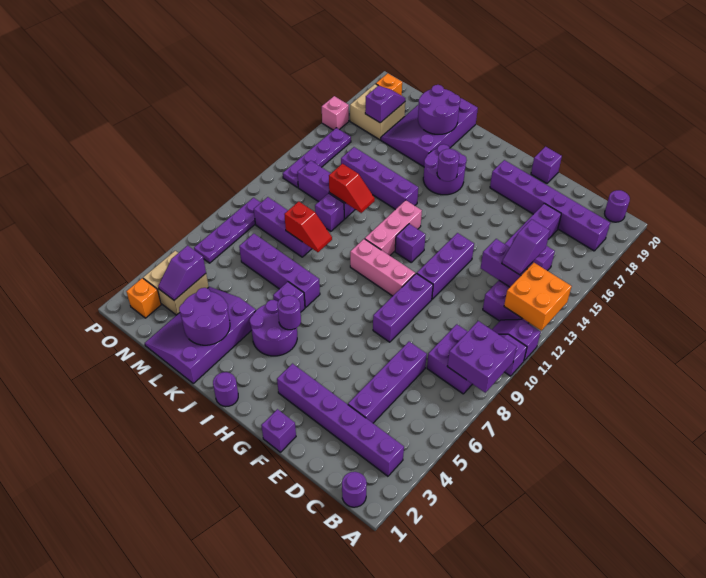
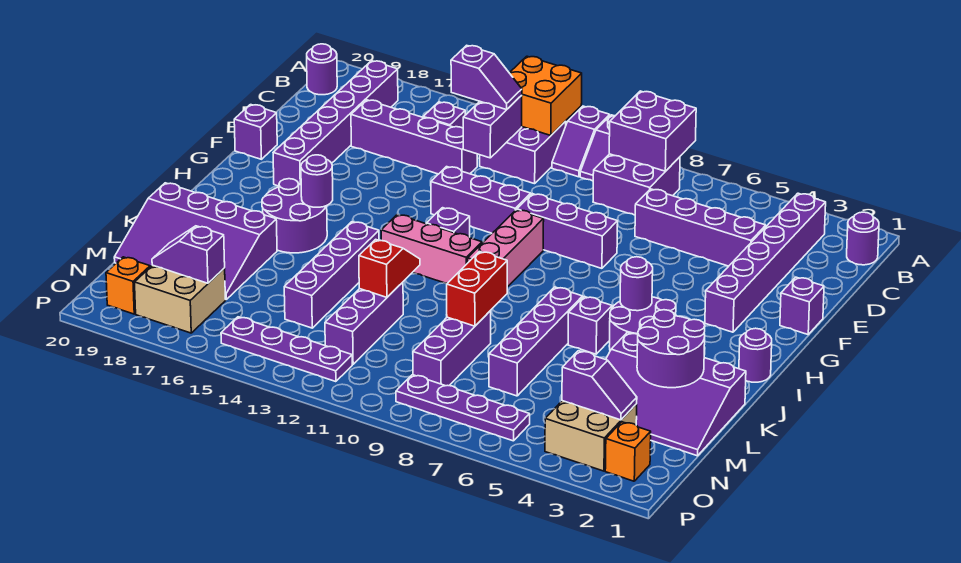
red slope K9:L9 level 2 top L -> red brick K9:L9 level 2
purple round brick K18:L19 level 2 -> none
purple brick L11 level 1 -> none
pink brick P16 level 1 -> none

